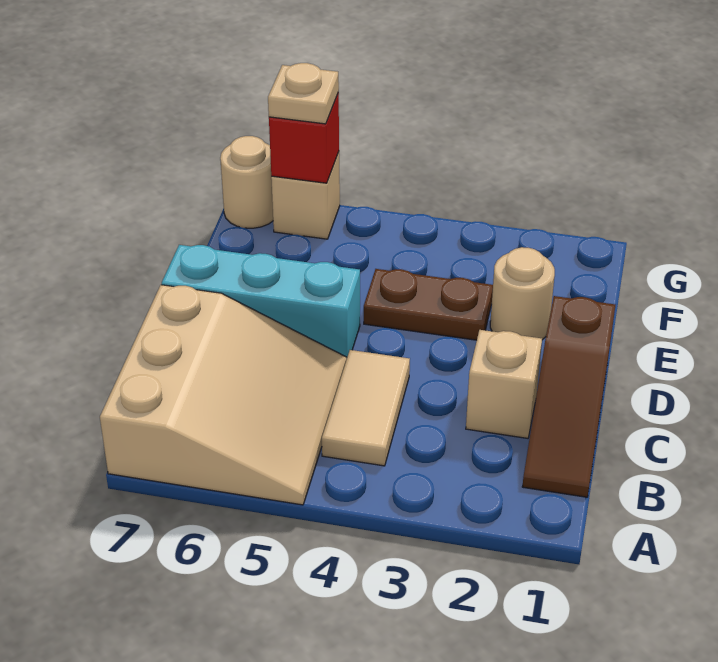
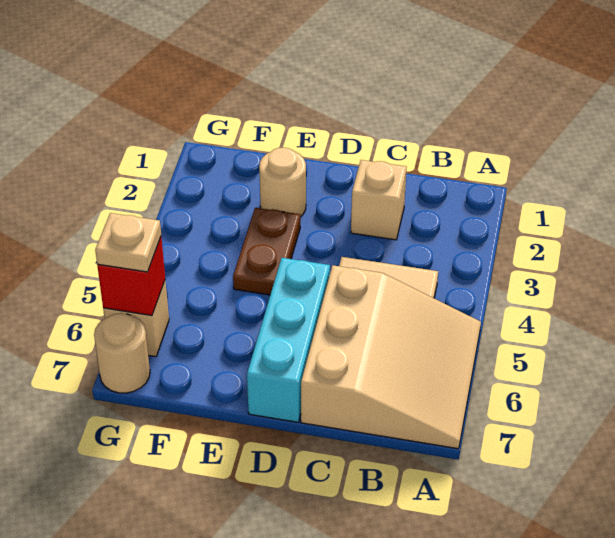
tan slope A5:C7 level 1 top 7 -> tan slope A5:C7 level 1 top C
brown slope B1:D1 level 1 top D -> none

